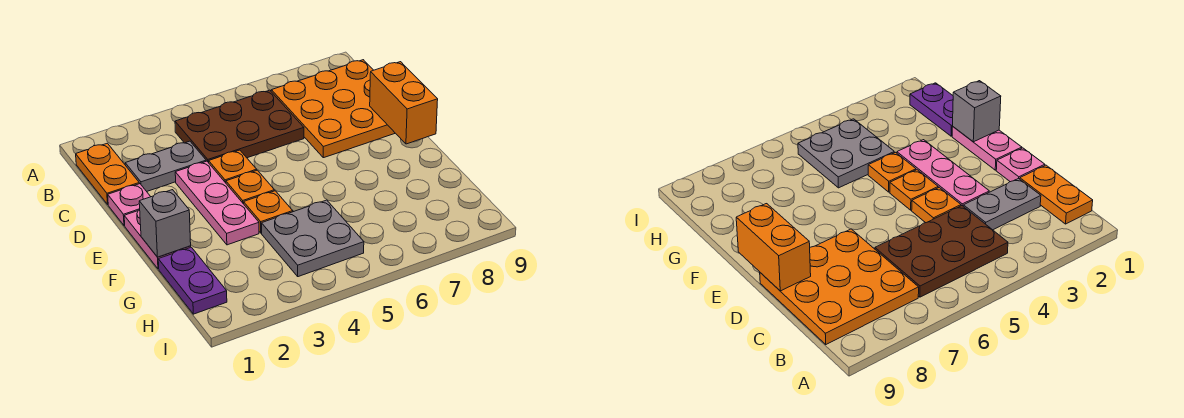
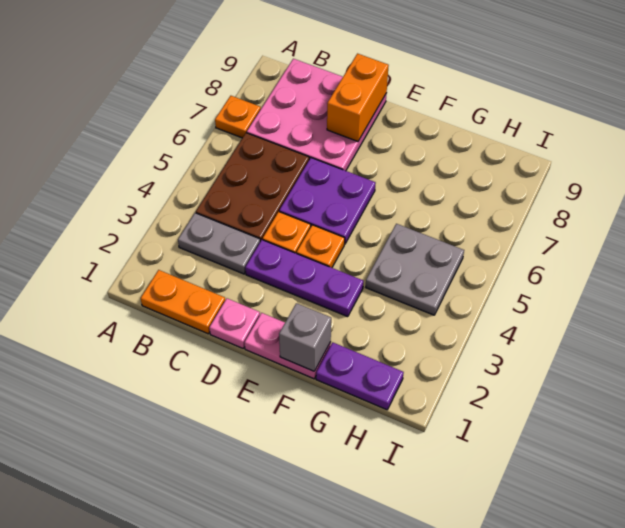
orange plate B7:D9 level 1 -> pink plate B7:D9 level 1
grey plate C2:C3 level 1 -> grey plate B3:C3 level 1
pink plate D3:F3 level 1 -> purple plate D3:F3 level 1
none -> purple plate D5:E6 level 1
orange brick D9:E9 level 2 -> orange brick D8:D9 level 2
orange plate F4 level 1 -> orange plate A7 level 1

